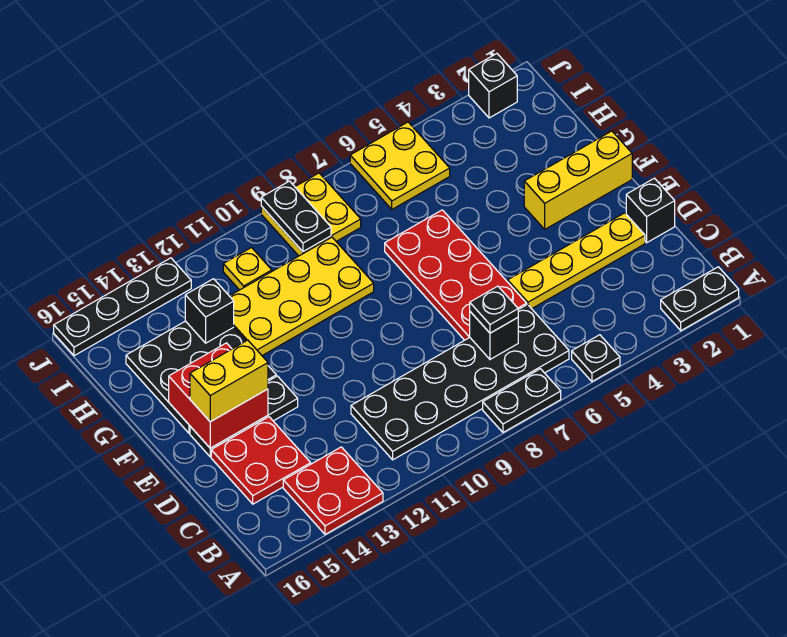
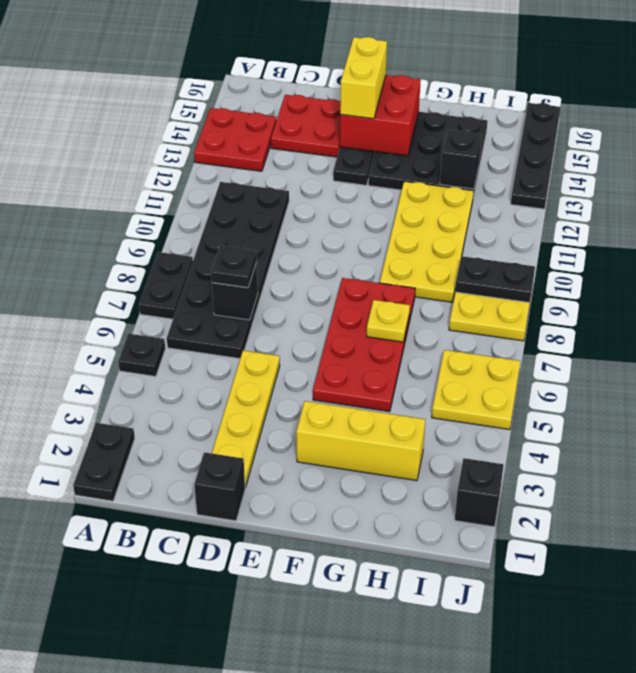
red plate D6:G7 level 1 -> red plate F5:G8 level 1
yellow brick F1:F3 level 1 -> yellow brick F3:H3 level 1
yellow plate I11 level 1 -> yellow plate G7 level 2

